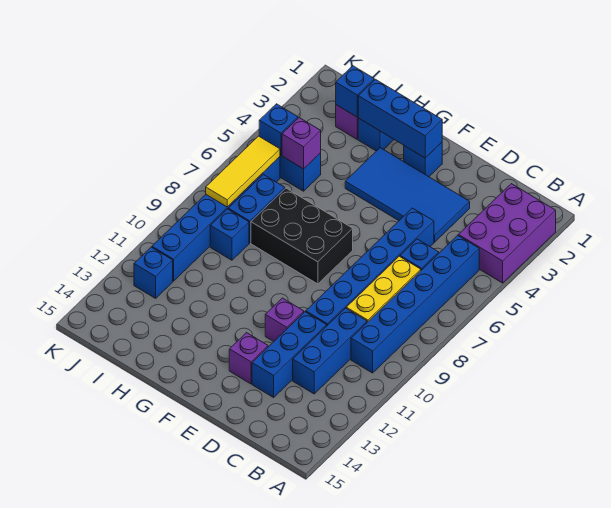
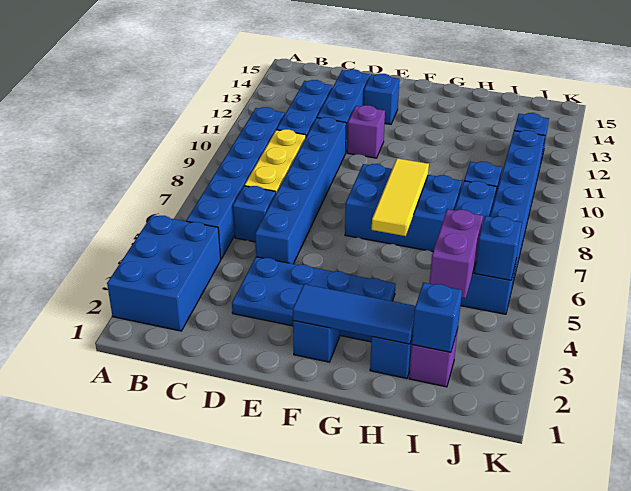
purple brick A2:B4 level 1 -> blue brick A2:B4 level 1
blue tile D3:G4 level 1 -> blue plate D3:G4 level 1
purple brick E13 level 1 -> blue brick E13 level 1
blue brick F2:H2 level 2 -> blue tile F2:H2 level 2
black brick F7:H8 level 1 -> blue brick F7:H8 level 1
purple brick I5 level 2 -> purple brick I4:I5 level 2
yellow tile J6:J8 level 2 -> yellow tile G6:G8 level 2

